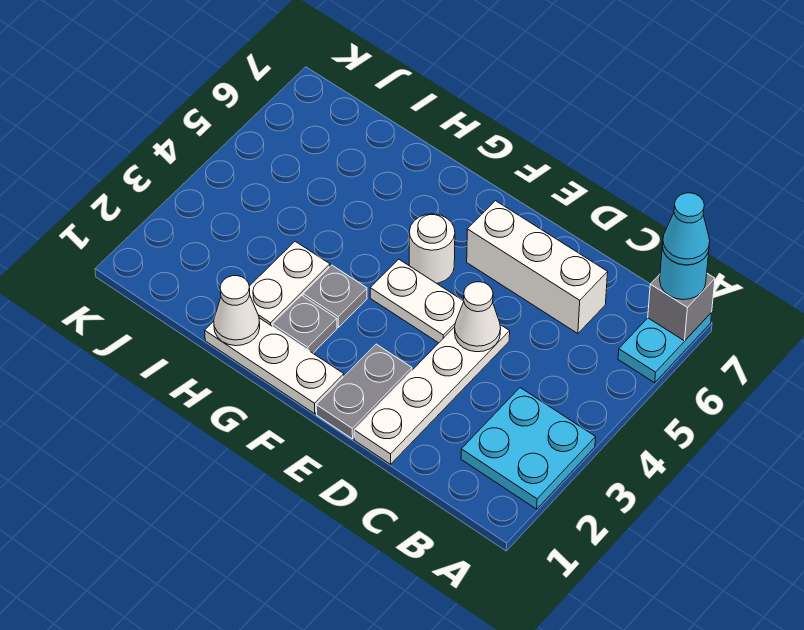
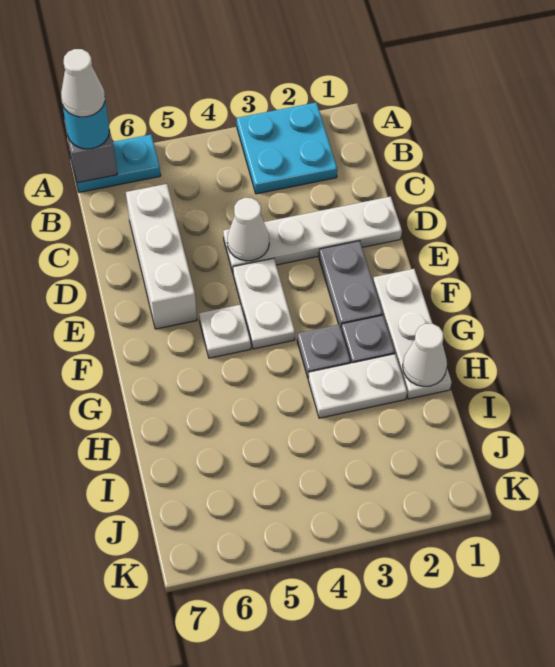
cyan cone A7 level 4 -> white cone A7 level 4
grey plate E1:E2 level 1 -> grey plate E2:F2 level 1
white round brick F5 level 1 -> white plate F5 level 1

